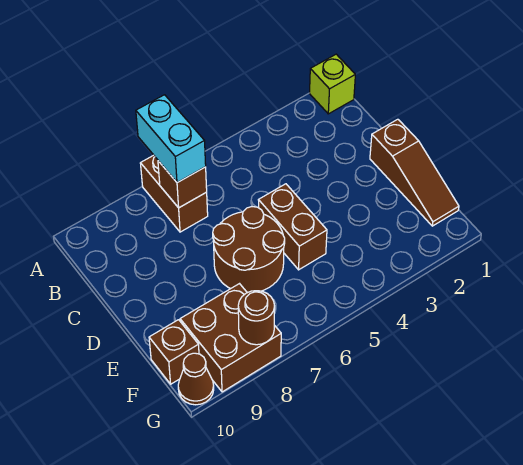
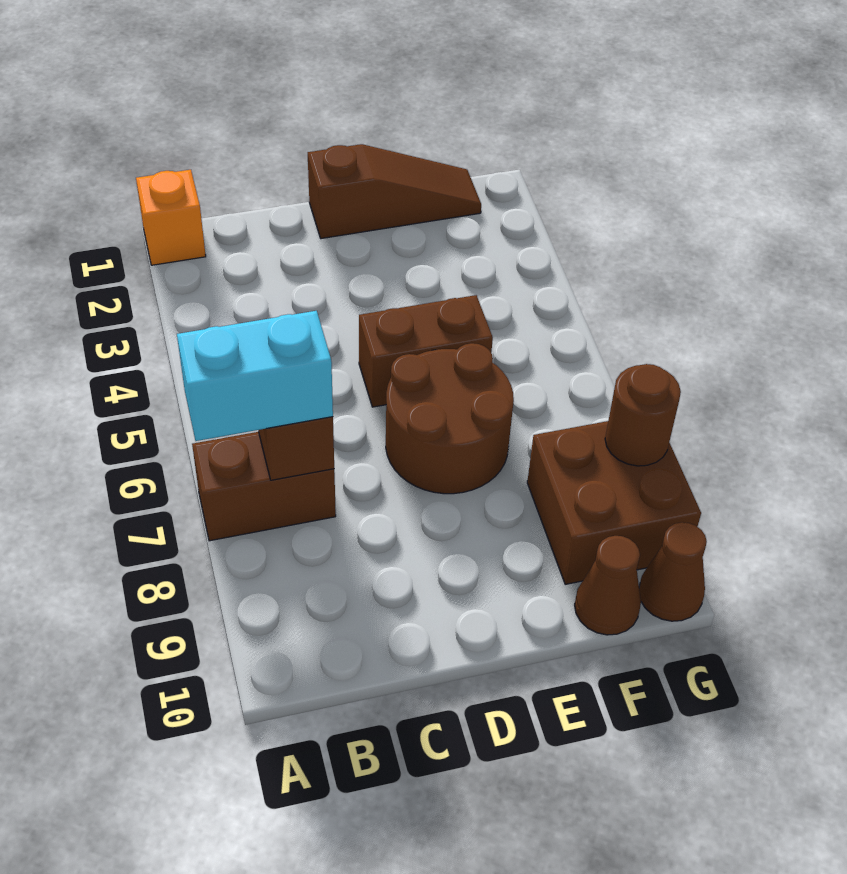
lime brick A1 level 1 -> orange brick A1 level 1
brown brick F10 level 1 -> brown cone F10 level 1

